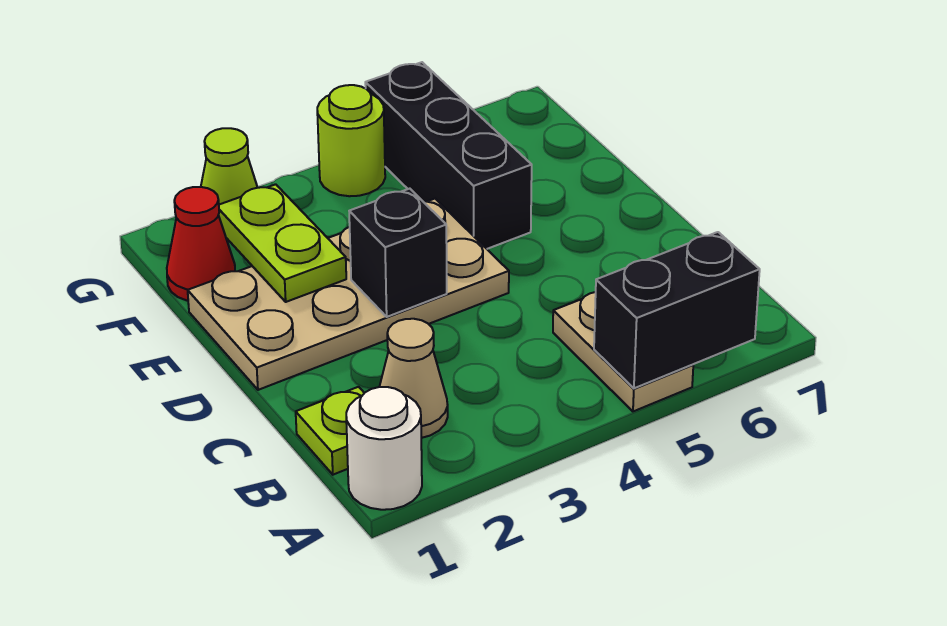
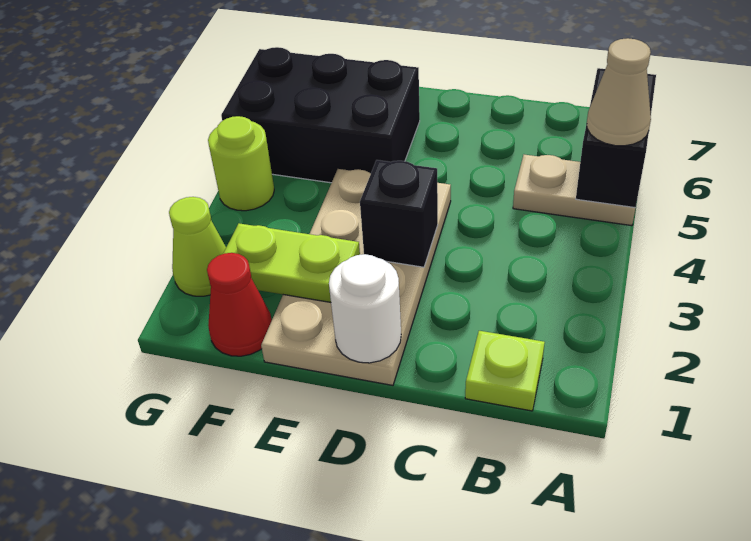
white round brick A1 level 1 -> white round brick D1 level 2
tan cone B2 level 1 -> tan cone A5 level 3
black brick E5:G5 level 1 -> black brick E5:G6 level 1

